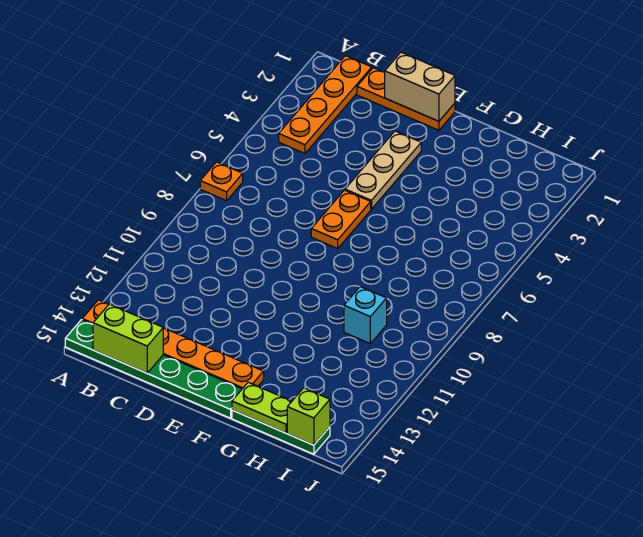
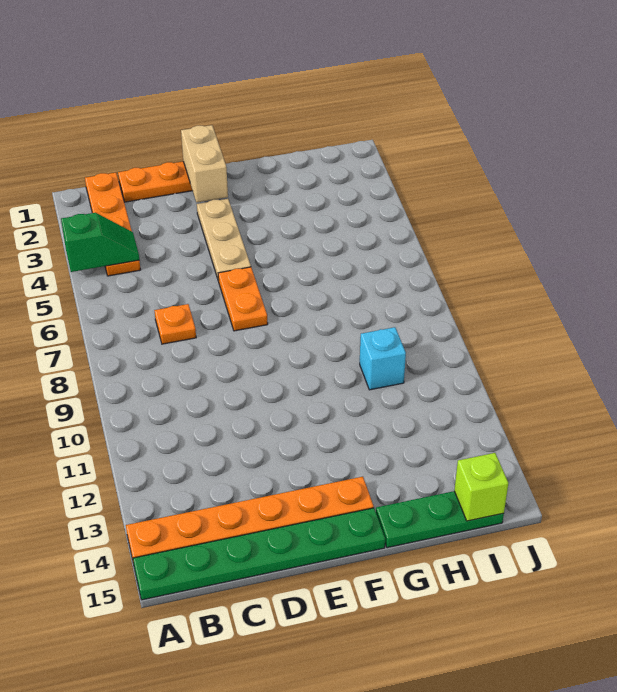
none -> green slope A4:B4 level 2 top A
orange plate A7 level 1 -> orange plate C7 level 1
lime brick B15:C15 level 2 -> none
tan brick D1:E1 level 2 -> tan brick E1:E2 level 2
lime plate G15:H15 level 2 -> none

